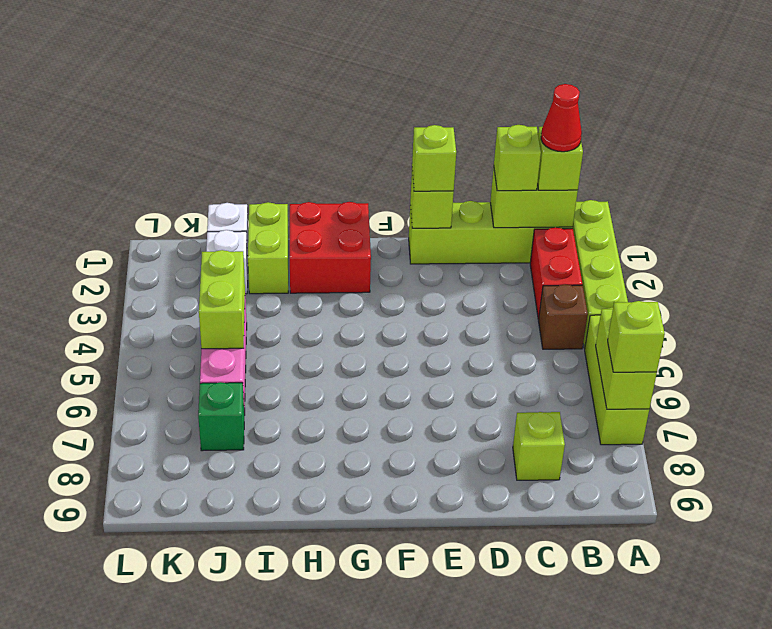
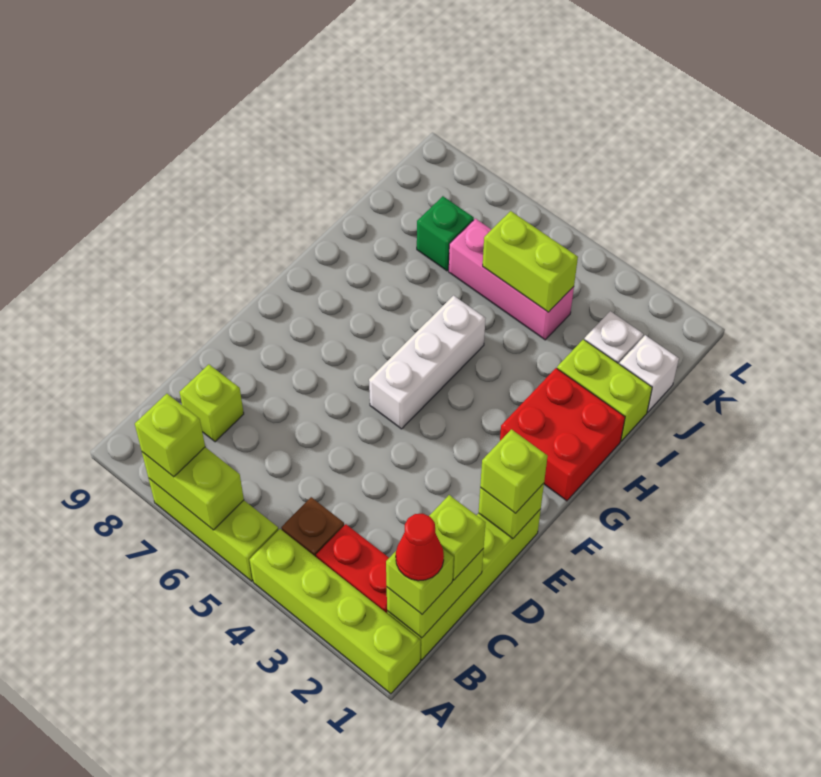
none -> white brick F5:H5 level 1

